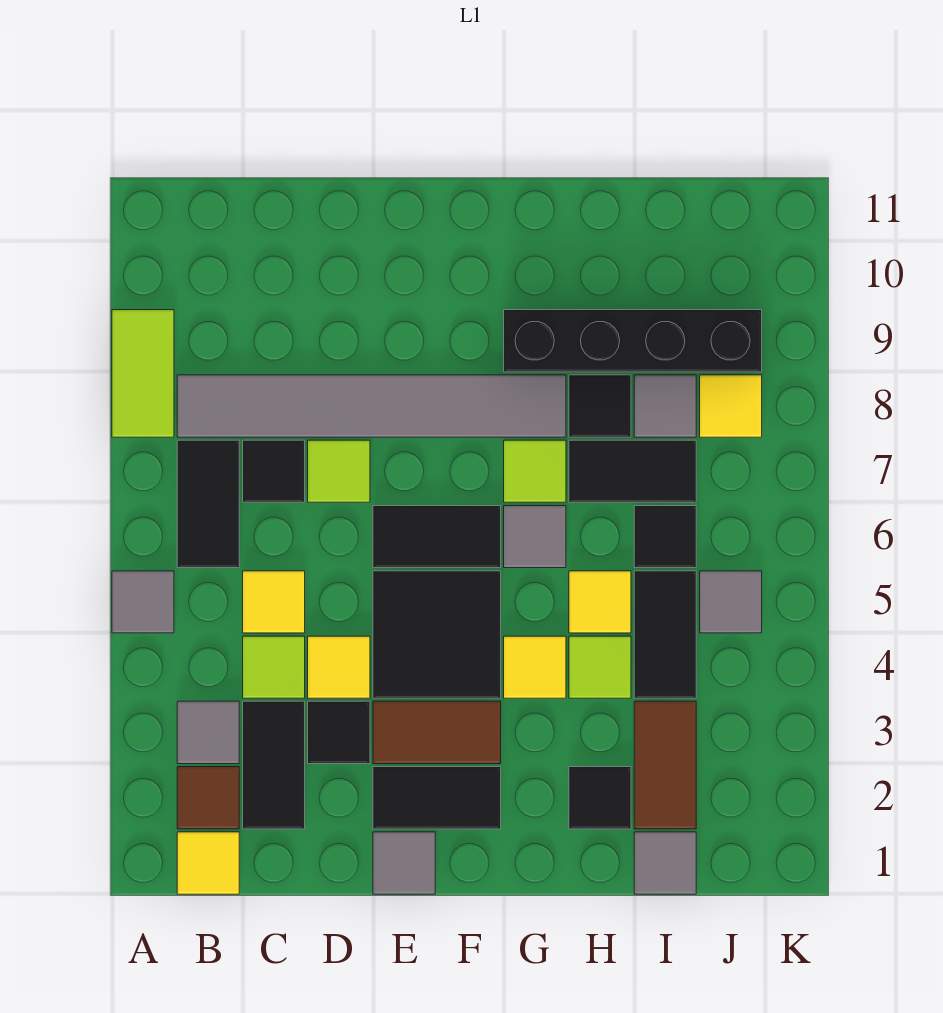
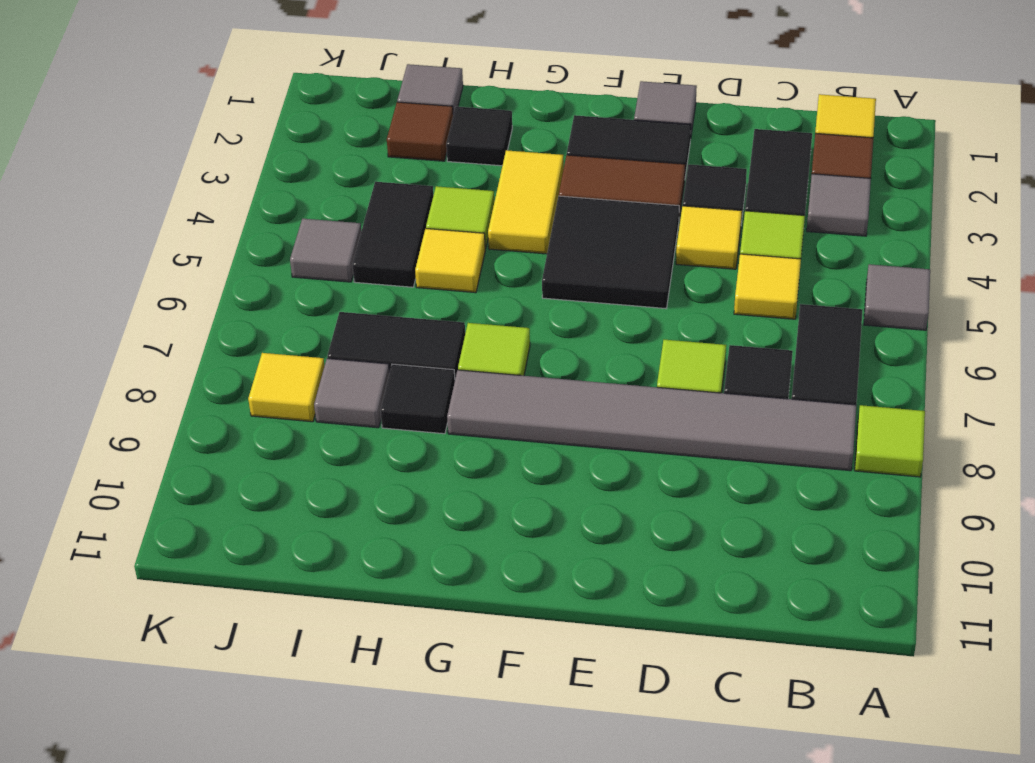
lime tile A8:A9 level 1 -> lime tile A8 level 1
black tile E6:F6 level 1 -> none
yellow tile G4 level 1 -> yellow tile G3:G4 level 1
grey tile G6 level 1 -> none
black brick G9:J9 level 1 -> none
brown tile I2:I3 level 1 -> brown tile I2 level 1
black tile I6 level 1 -> none

